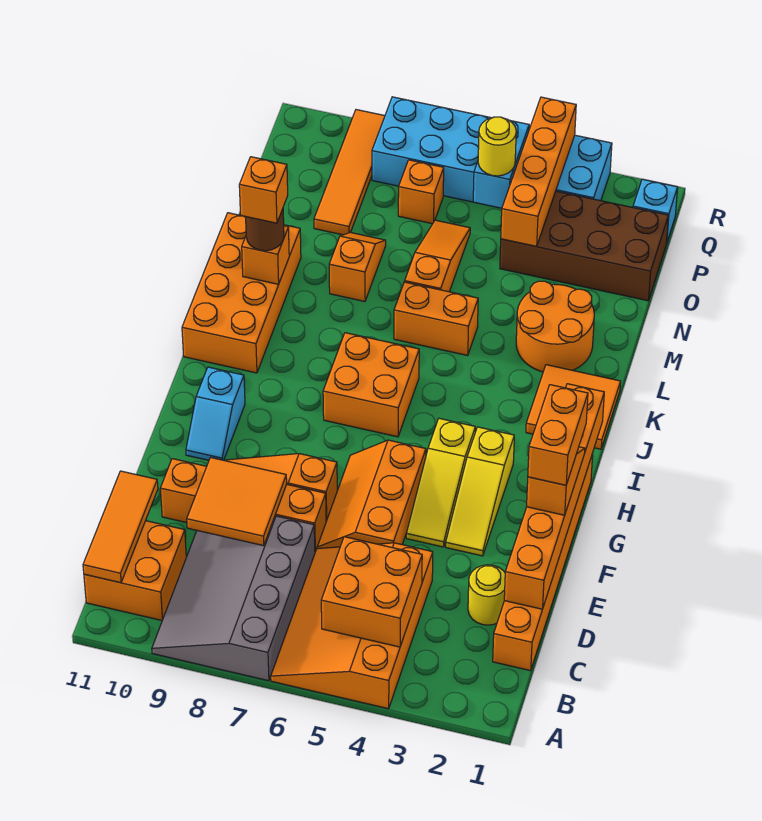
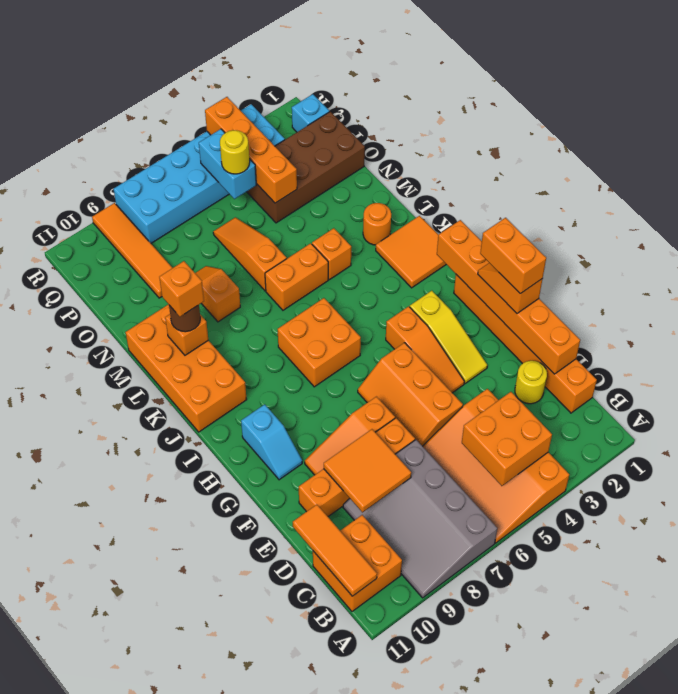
yellow slope F4:H4 level 1 top H -> orange slope F4:H4 level 1 top H
orange round brick L2:M3 level 1 -> orange round brick L2 level 1
orange brick P7 level 1 -> orange brick L4 level 1

